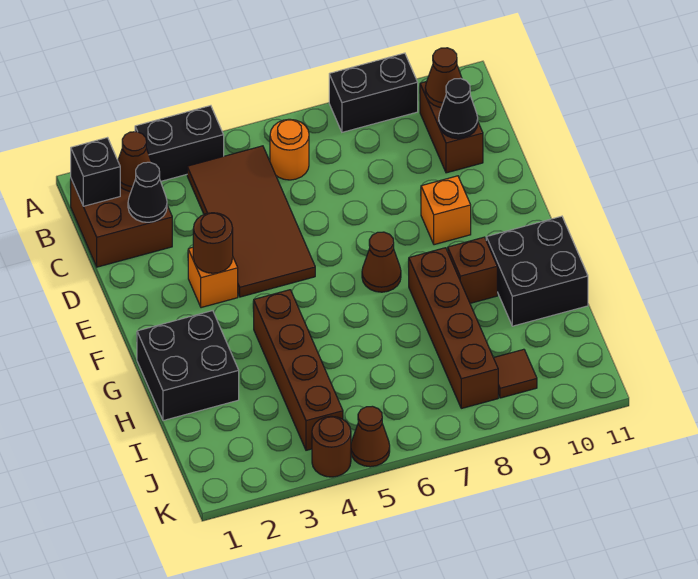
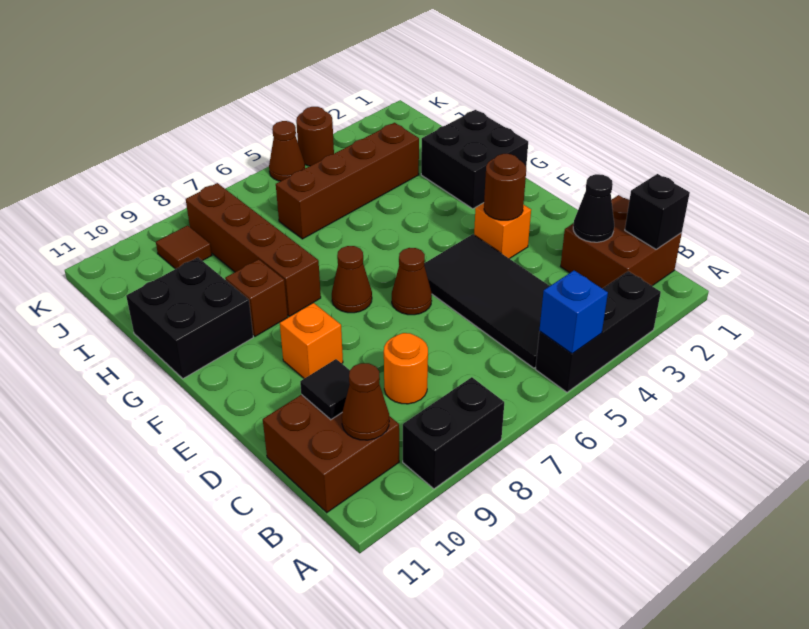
black brick A3:A4 level 1 -> black brick A3:A5 level 1
none -> blue brick A5 level 2
brown cone B2 level 2 -> brown cone E6 level 1
brown tile B4:E5 level 1 -> black tile B4:E5 level 1
orange round brick B6 level 1 -> orange round brick C8 level 1
brown brick B10:C10 level 1 -> brown brick B10:C11 level 1
black cone C10 level 2 -> black tile C10 level 2
brown brick G4:J4 level 1 -> brown brick I3:I6 level 1

